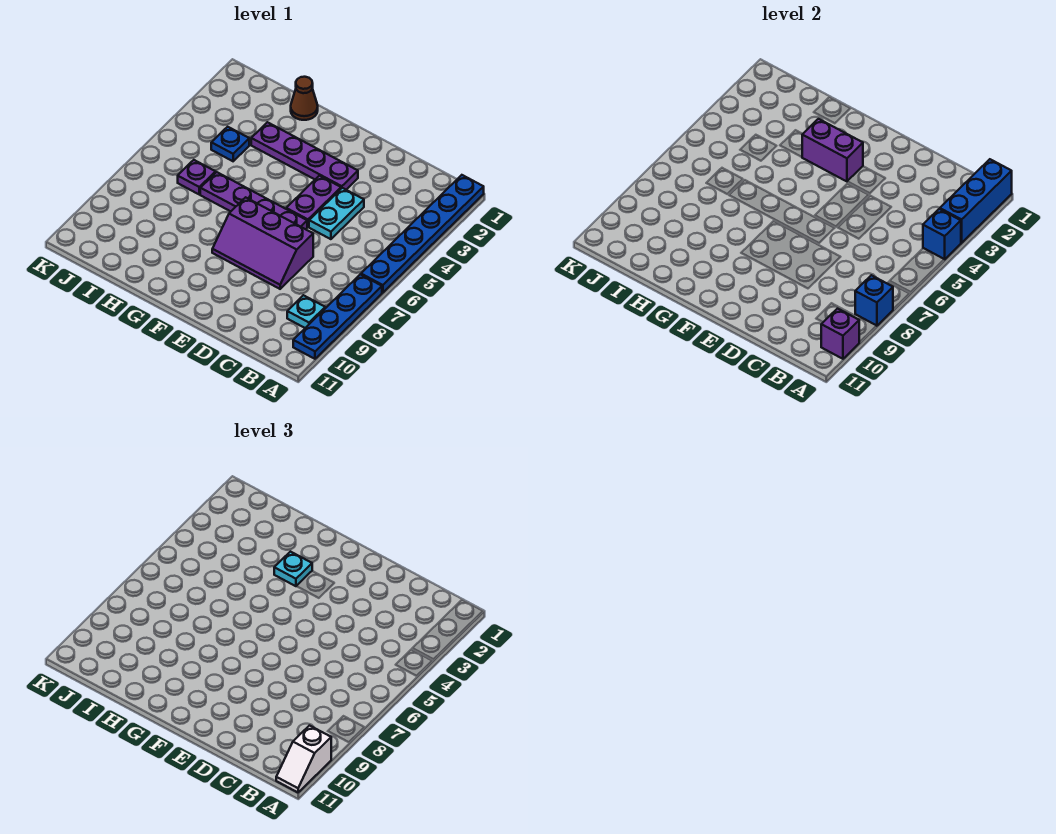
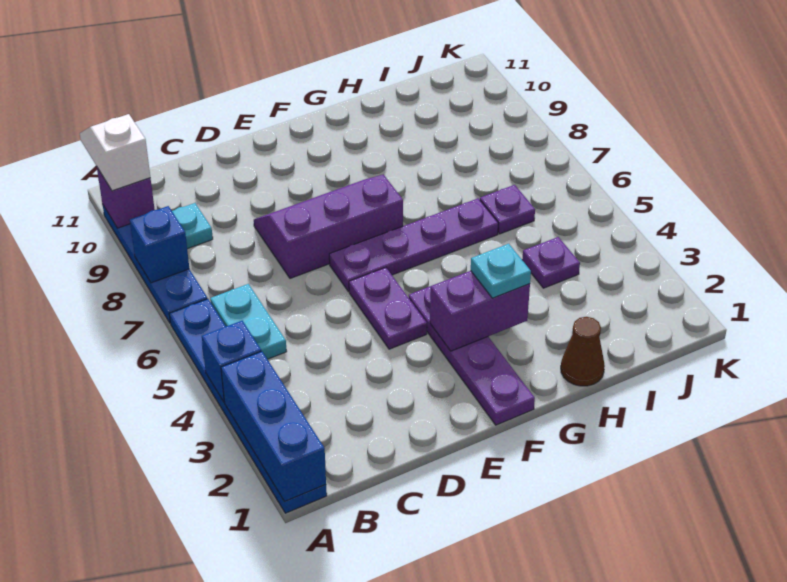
cyan plate D4:D5 level 1 -> cyan plate B5:B6 level 1
purple plate E3:H3 level 1 -> purple plate F1:F4 level 1
blue plate I4 level 1 -> purple plate I4 level 1

